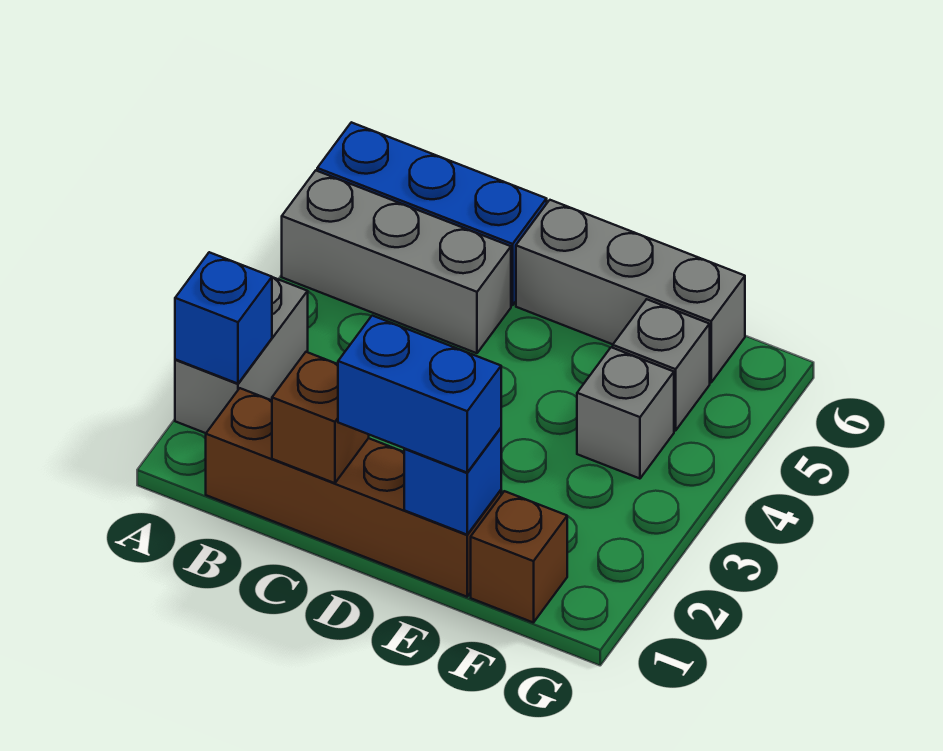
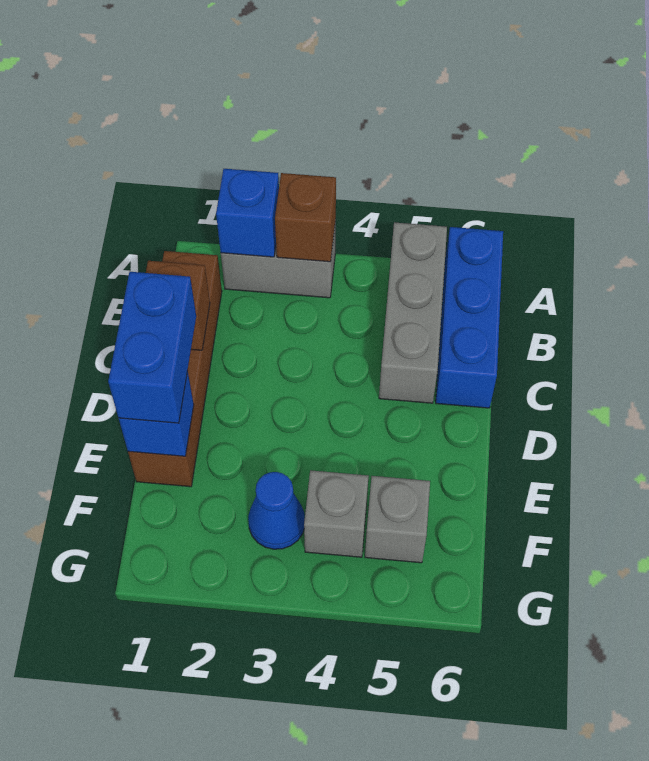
grey brick D6:F6 level 1 -> none
brown brick F1 level 1 -> brown brick A3 level 2
none -> blue cone F3 level 1

